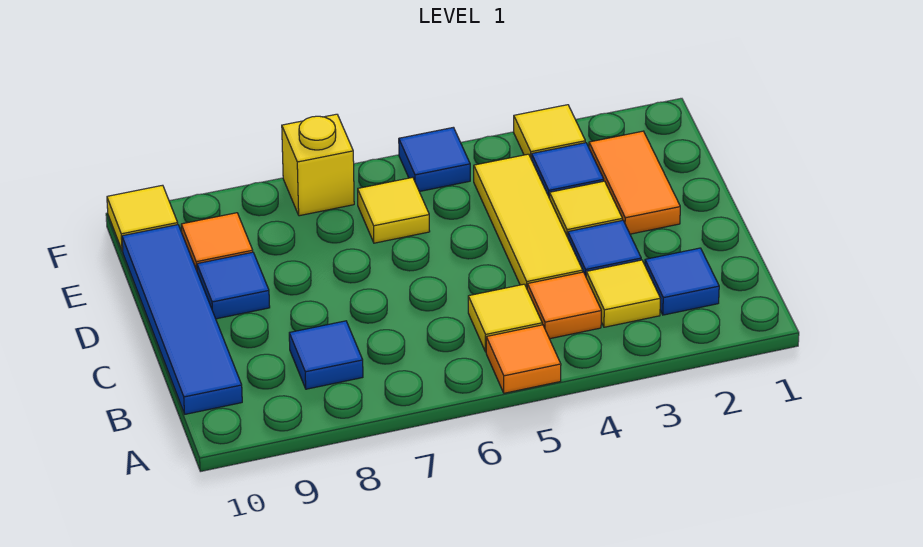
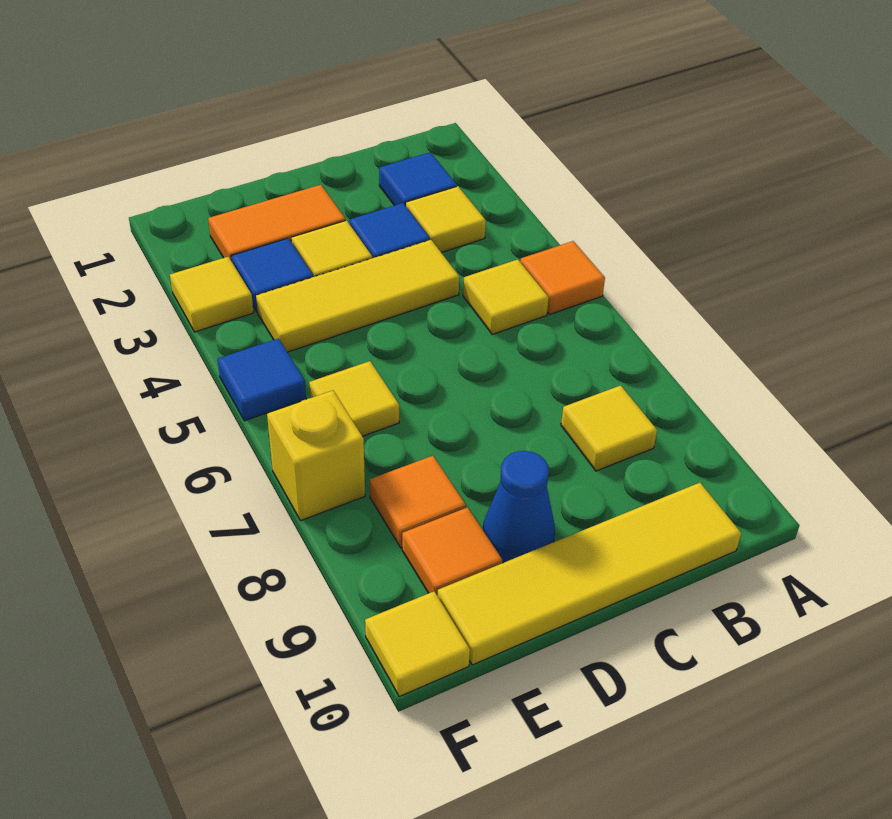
orange tile B4 level 1 -> orange tile E8 level 1
blue tile B8 level 1 -> yellow tile B8 level 1
blue tile B10:E10 level 1 -> yellow tile B10:E10 level 1
blue tile D9 level 1 -> blue cone D9 level 1

